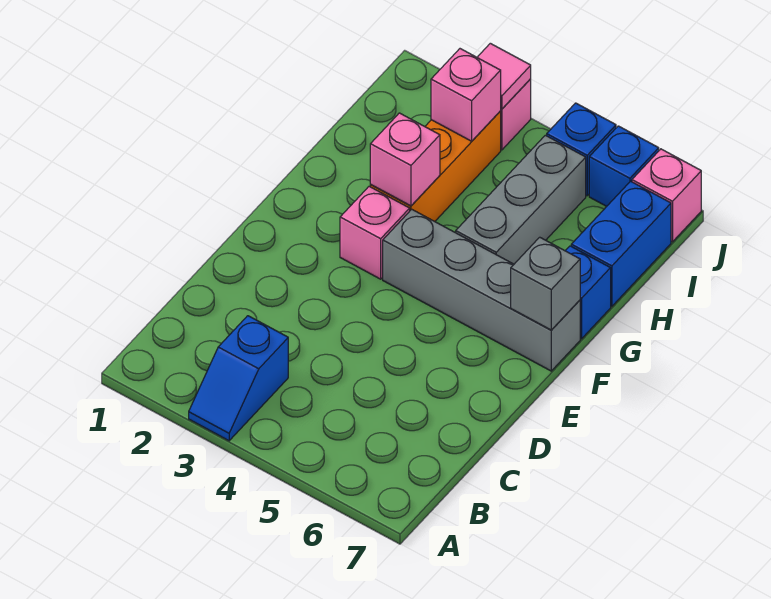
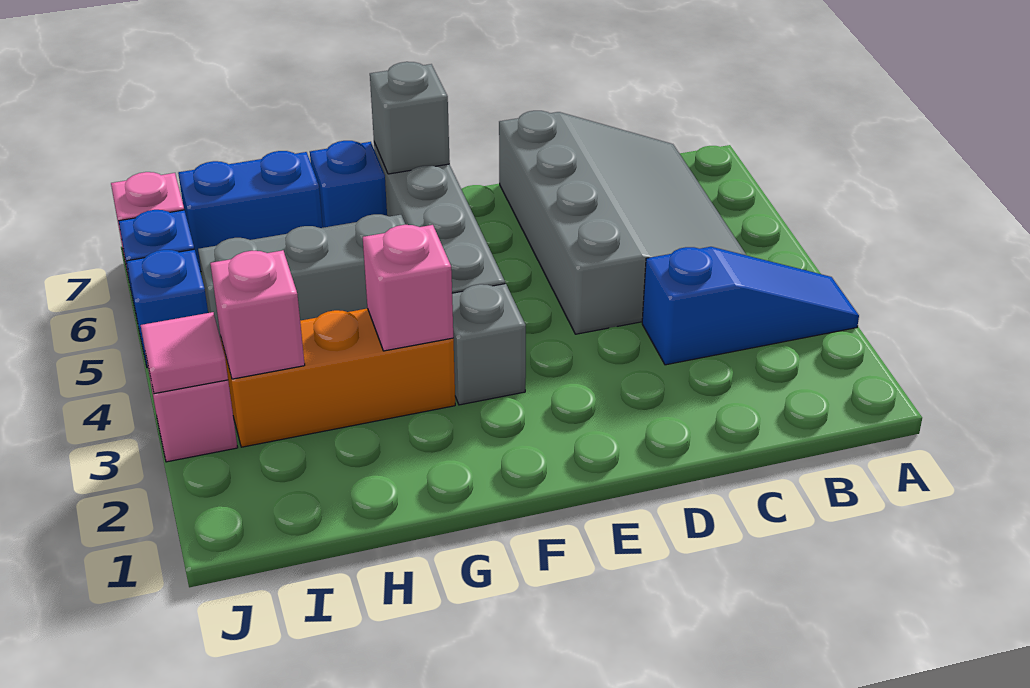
blue slope A3:B3 level 1 top B -> blue slope A3:C3 level 1 top C
none -> grey slope B4:D7 level 1 top D
pink brick F3 level 1 -> grey brick F3 level 1

